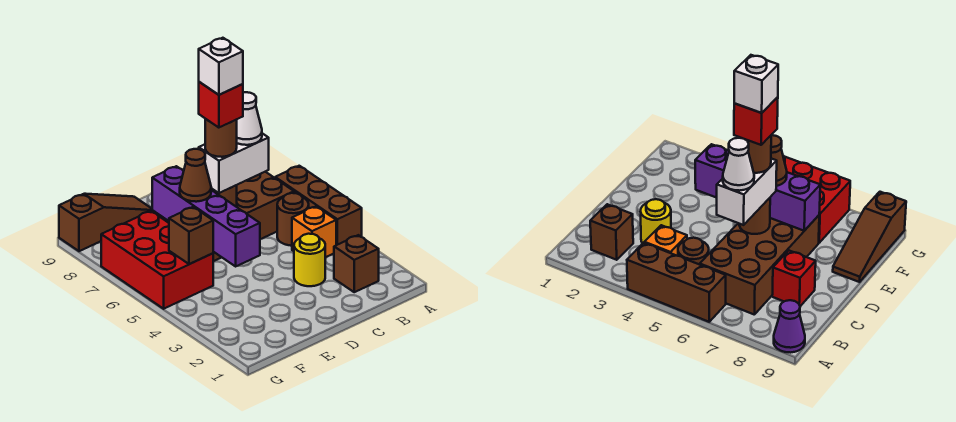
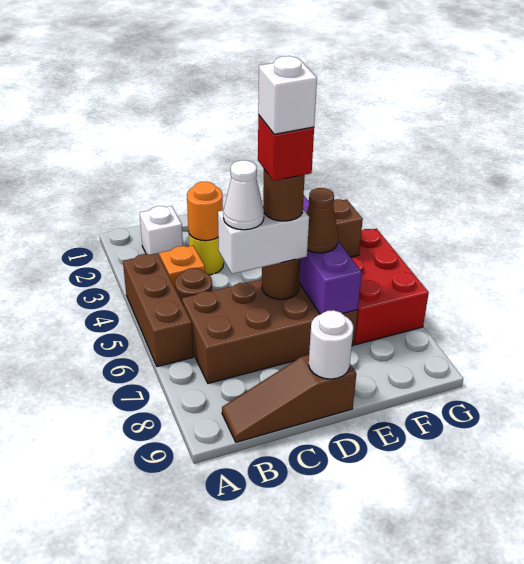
purple cone A9 level 1 -> none
brown brick B2 level 1 -> white brick B2 level 1
none -> orange round brick C3 level 2
red brick C8 level 1 -> none
none -> white round brick D9 level 2
brown slope E9:G9 level 1 top G -> brown slope B9:D9 level 1 top D

